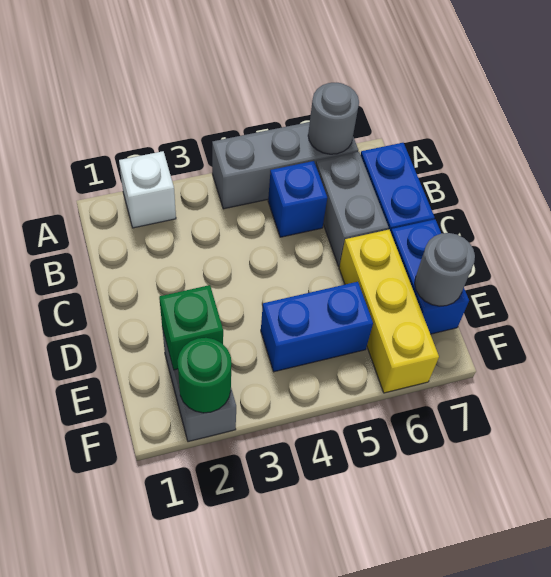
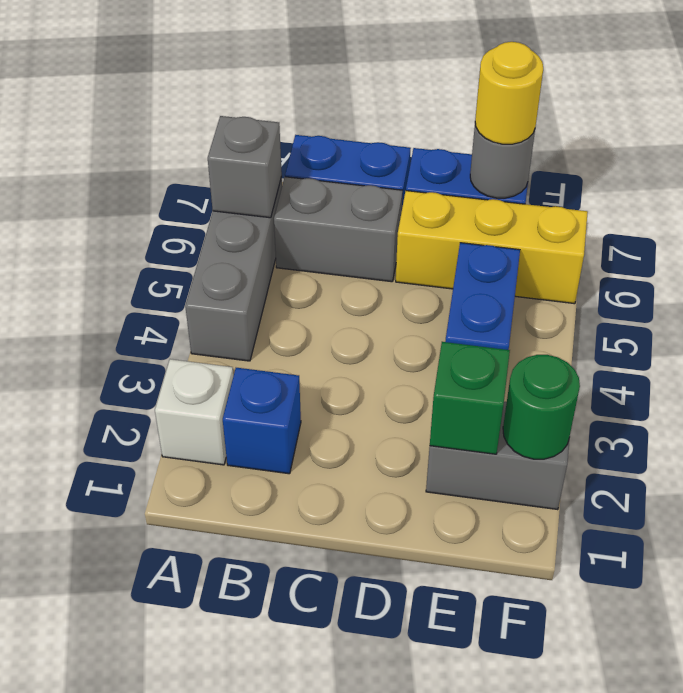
grey round brick A6 level 2 -> grey brick A6 level 2
blue brick B5 level 1 -> blue brick B2 level 1
none -> yellow round brick E7 level 3

